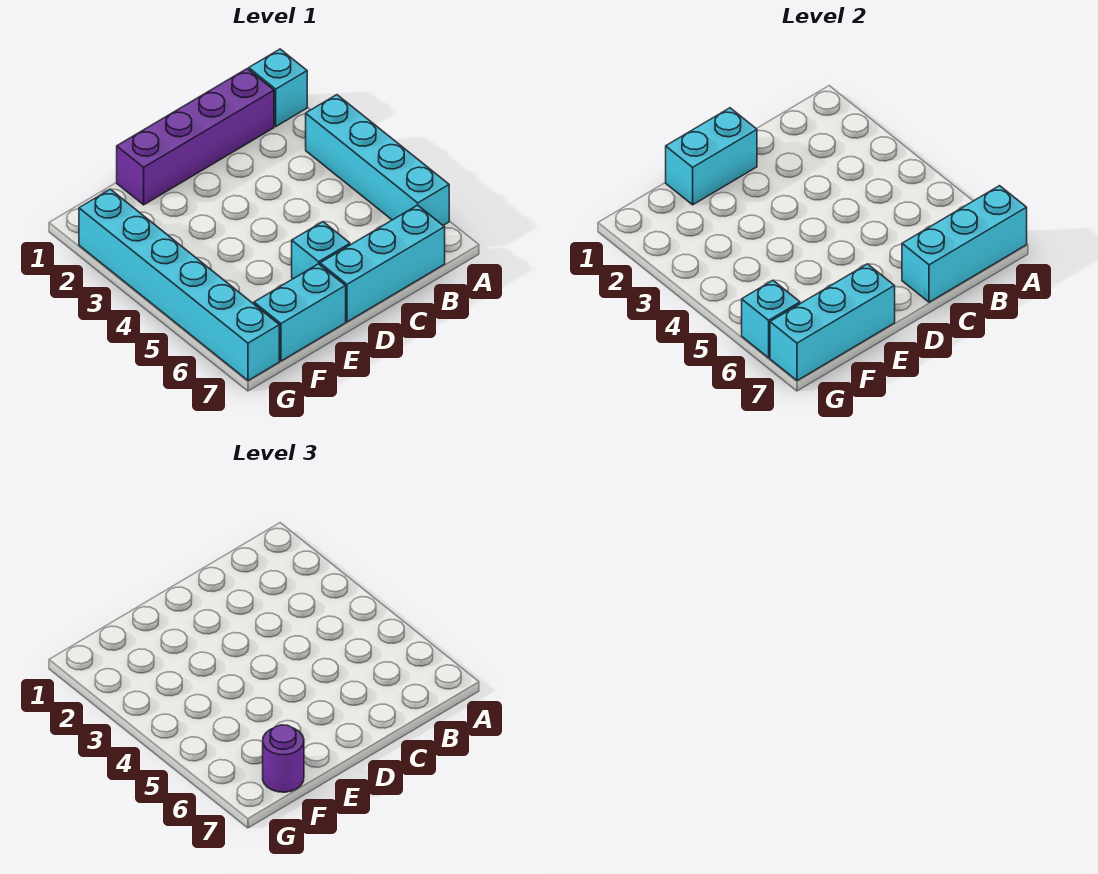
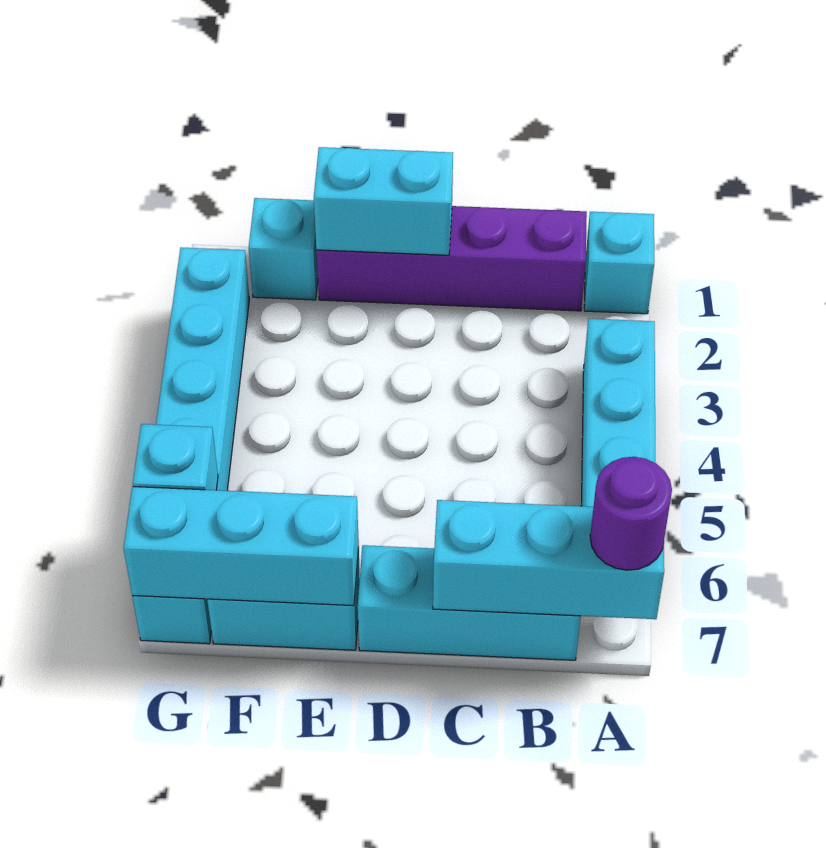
cyan brick D6 level 1 -> cyan brick F1 level 1
purple round brick F7 level 3 -> purple round brick A7 level 3

